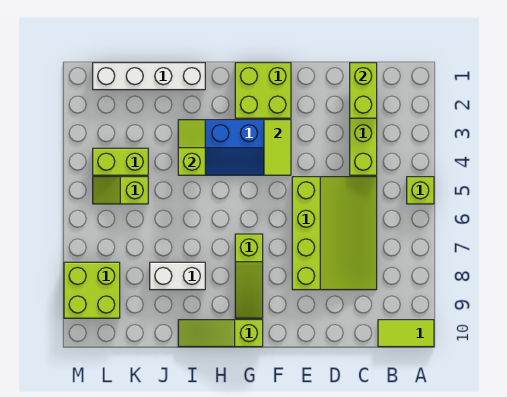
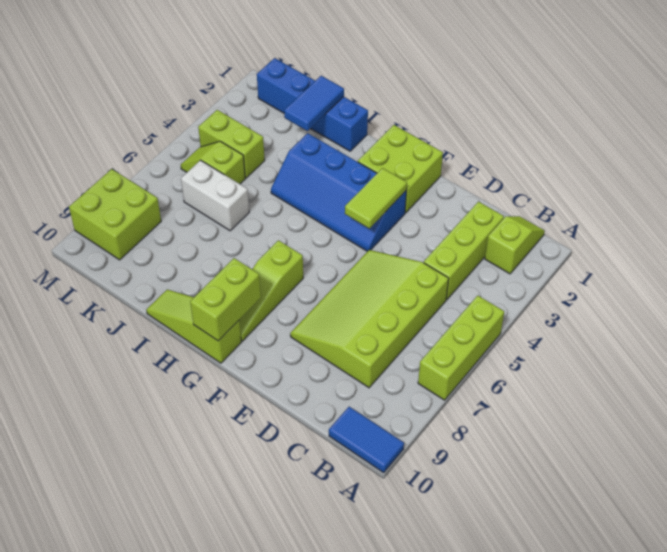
lime brick A5 level 1 -> lime brick A5:A7 level 1
lime tile A10:B10 level 1 -> blue tile A10:B10 level 1
lime brick C1:C2 level 2 -> lime brick G9:G10 level 2
lime slope C5:E8 level 1 top E -> lime slope C5:E8 level 1 top C
white brick I1:L1 level 1 -> blue brick I1:L1 level 1
lime slope I3:I4 level 2 top 4 -> lime slope B1:B2 level 1 top 2
white brick I8:J8 level 1 -> white brick J6:K6 level 1
none -> blue tile J1:J2 level 2

